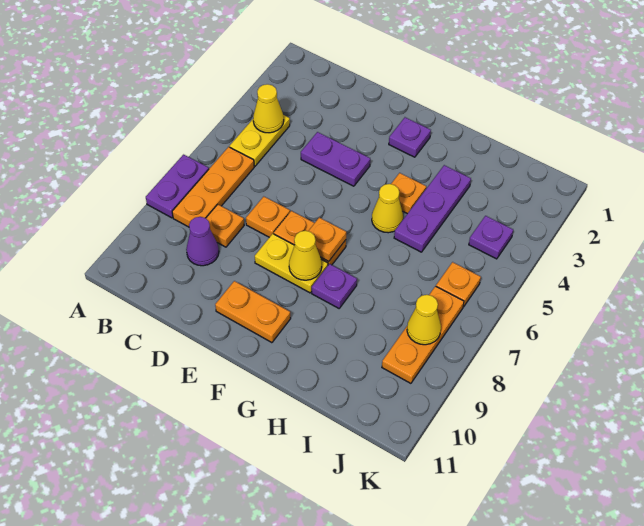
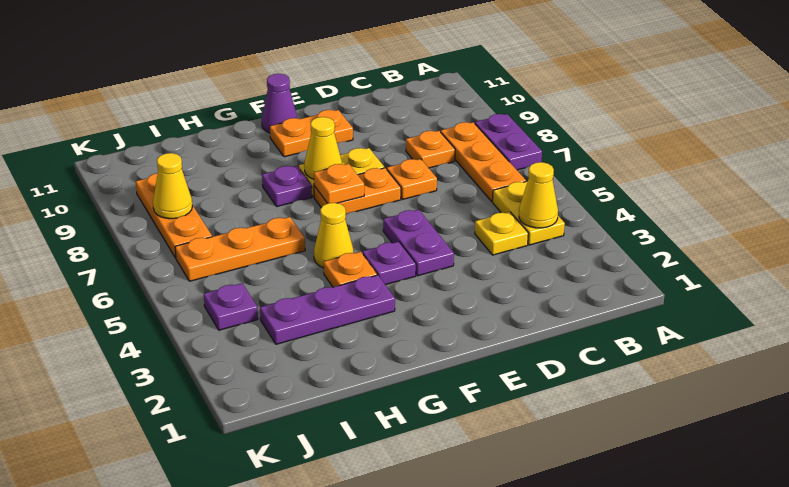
none -> yellow plate C4 level 1
purple cone C9 level 1 -> purple cone F11 level 1
purple plate D4:E4 level 1 -> purple plate E4:E5 level 1
purple plate F2 level 1 -> purple plate F4 level 1
purple plate H3:H5 level 1 -> purple plate G3:I3 level 1
orange plate J6 level 1 -> orange plate H6:J6 level 1

